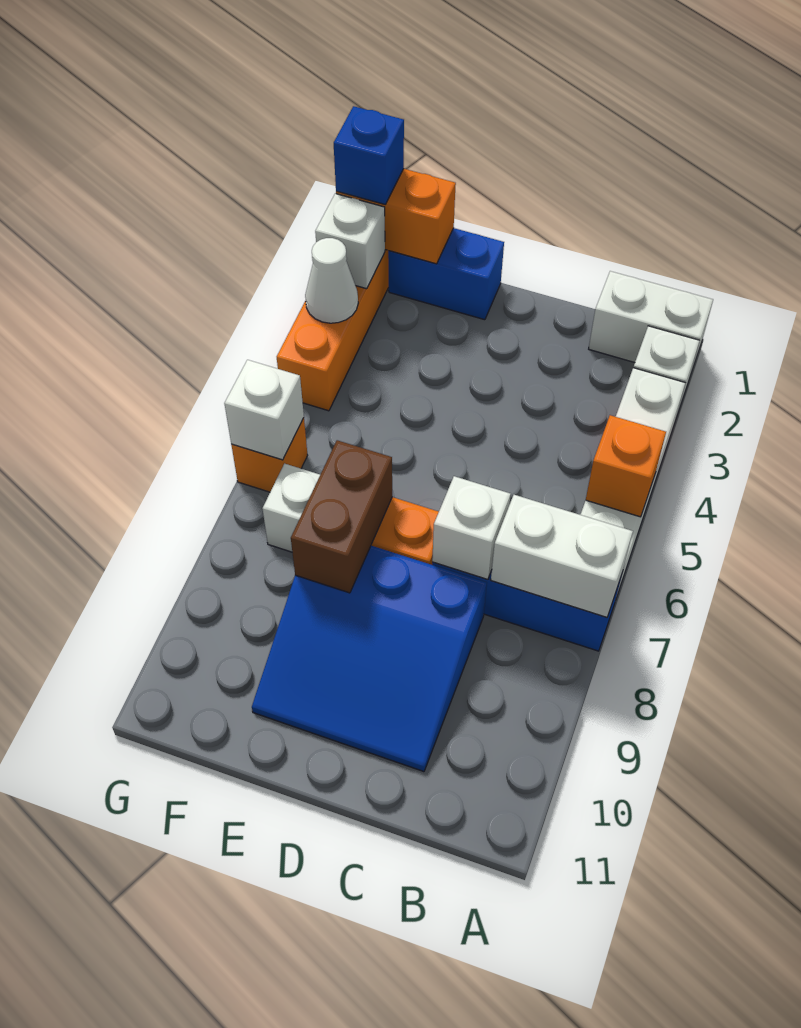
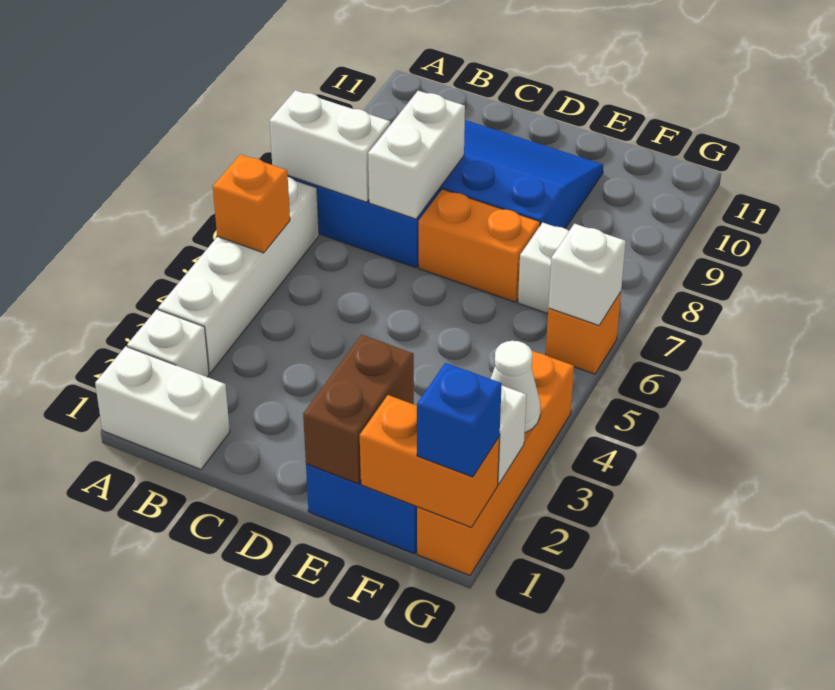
white brick C7 level 2 -> white brick C7:C8 level 2
brown brick E7:E8 level 2 -> brown brick E1:E2 level 2

